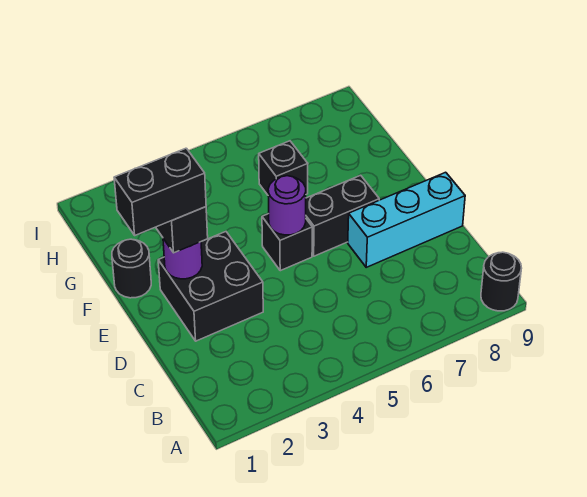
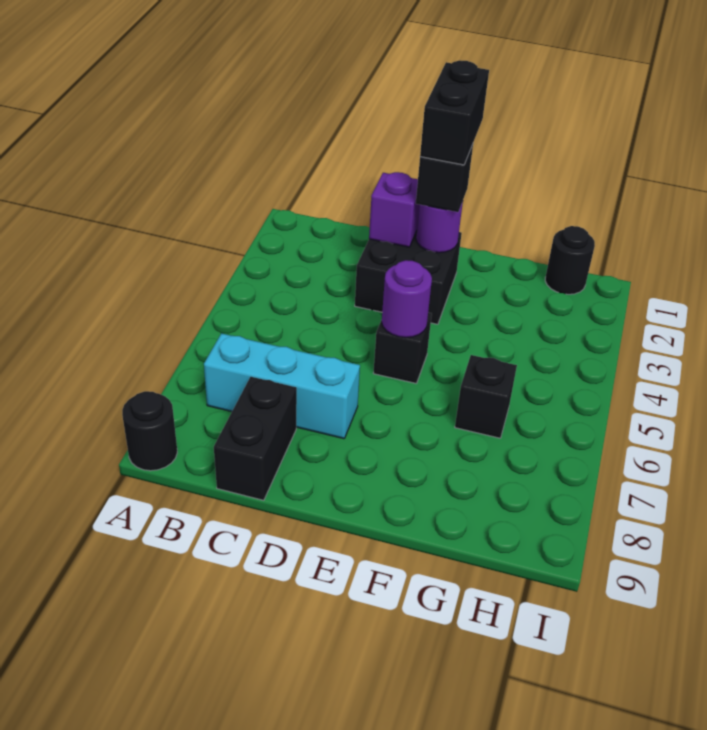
none -> purple brick D2 level 2
cyan brick D7:D9 level 1 -> cyan brick B7:D7 level 1
black brick E6:E7 level 1 -> black brick C8:C9 level 1
black round brick F1 level 1 -> black round brick H1 level 1

